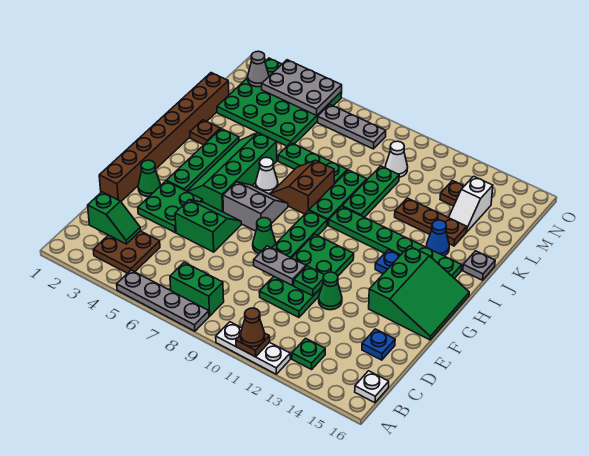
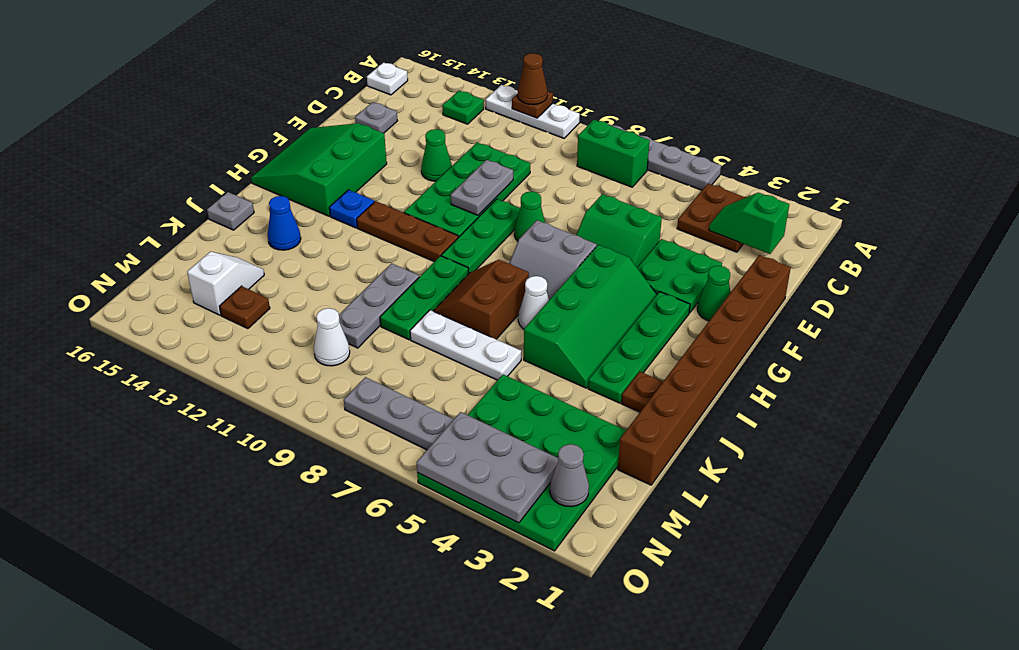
blue plate D15 level 1 -> grey plate D15 level 1
grey plate E9:E10 level 2 -> grey plate E10:F10 level 2
green plate E11 level 2 -> none
brown slope I7:J8 level 1 top 8 -> brown slope I7:J8 level 1 top 7
green plate I10:I15 level 1 -> none
green plate J10:L10 level 1 -> grey plate J10:L10 level 1
green plate K6:K8 level 1 -> white plate K6:K8 level 1
brown plate K12:K14 level 1 -> brown plate H10:H12 level 1

